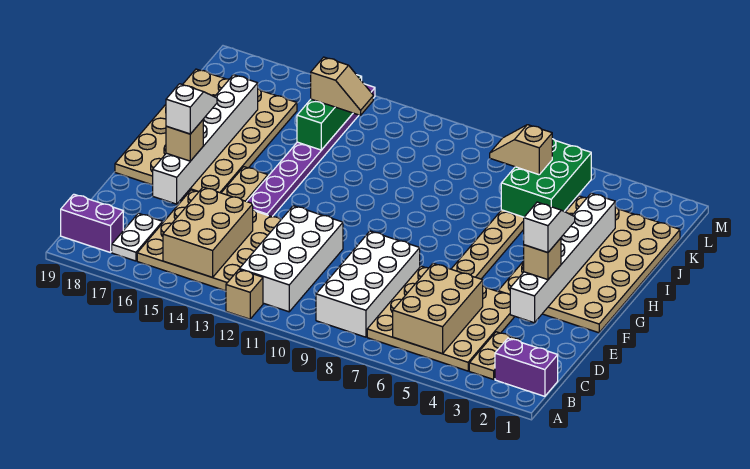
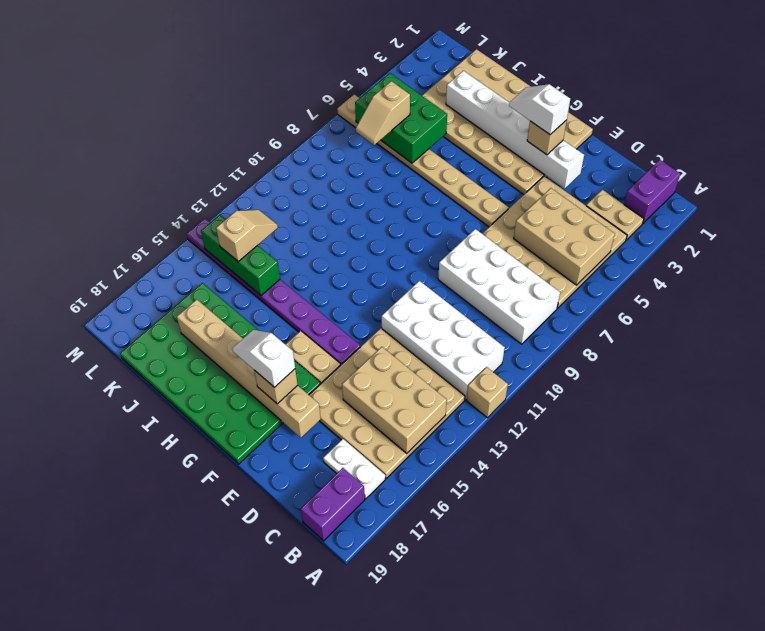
white brick E17:J17 level 2 -> tan brick E17:J17 level 2
tan plate F16:K19 level 1 -> green plate F16:K19 level 1

